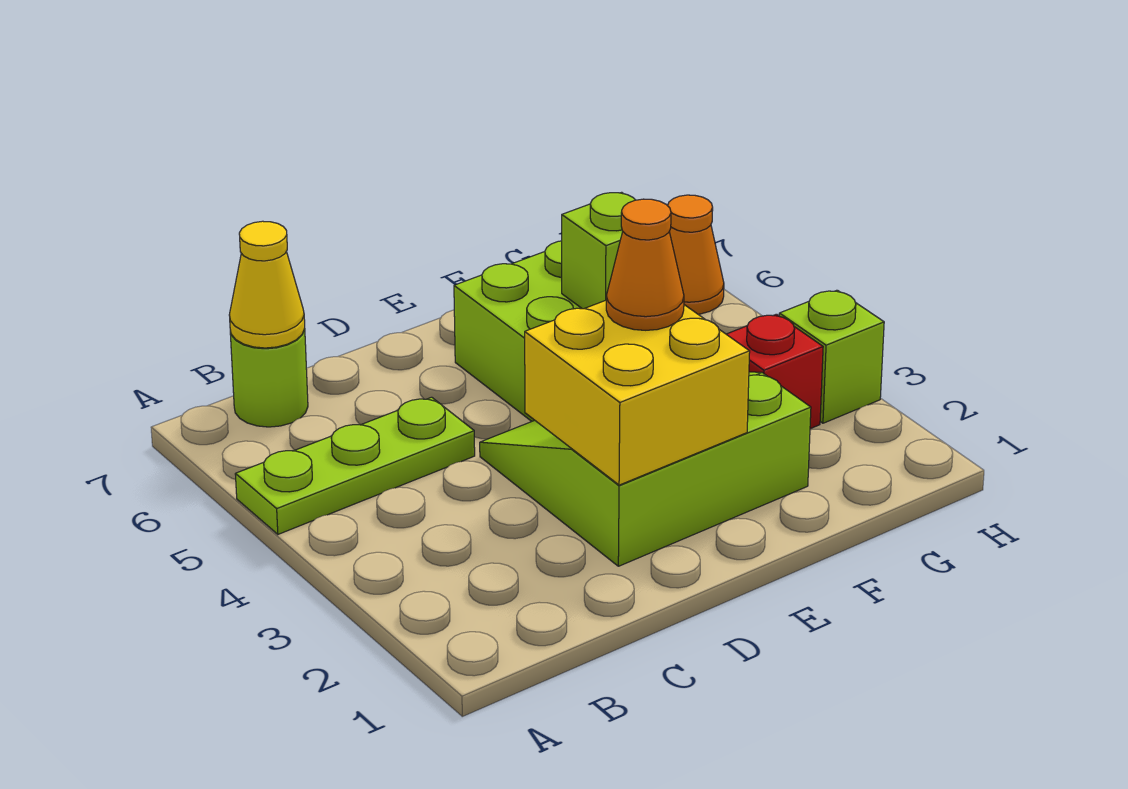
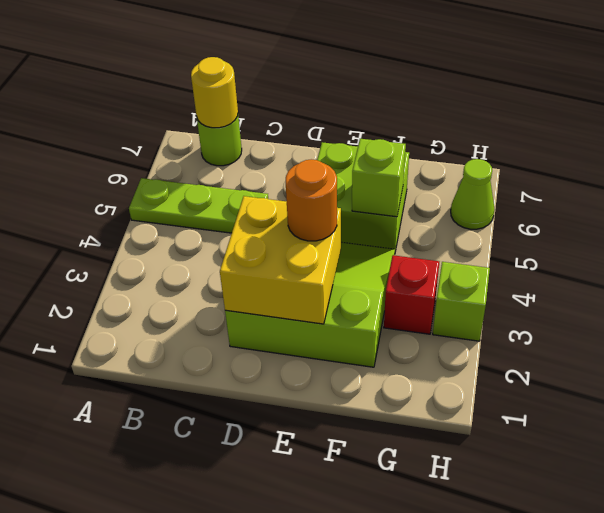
yellow cone B7 level 2 -> yellow round brick B7 level 2
orange cone E3 level 3 -> orange round brick E3 level 3
orange cone H6 level 1 -> lime cone H6 level 1

